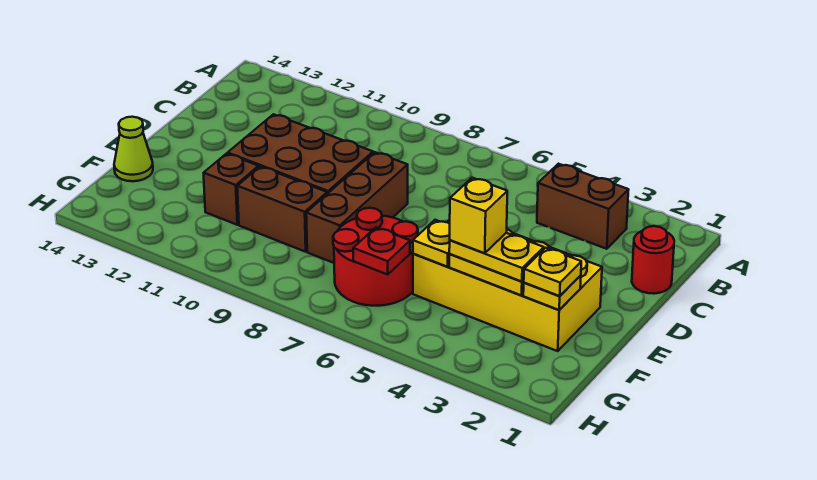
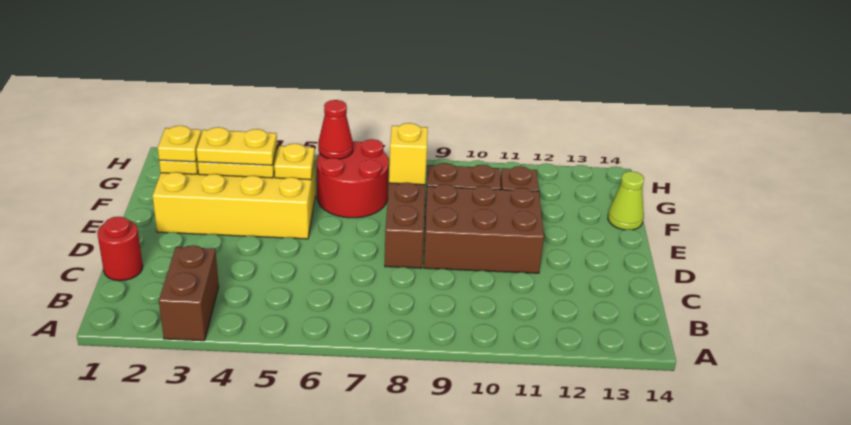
brown brick B3:B4 level 1 -> brown brick A3:B3 level 1
yellow brick F4 level 4 -> yellow brick F8 level 2
red plate G6 level 2 -> red cone G6 level 2

